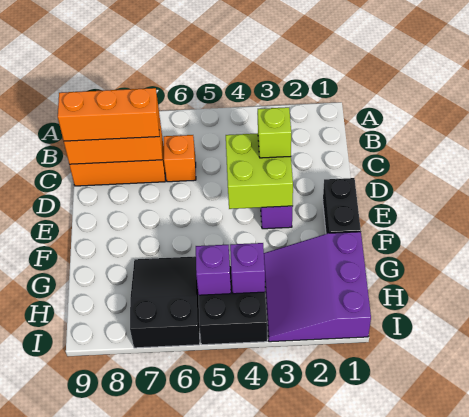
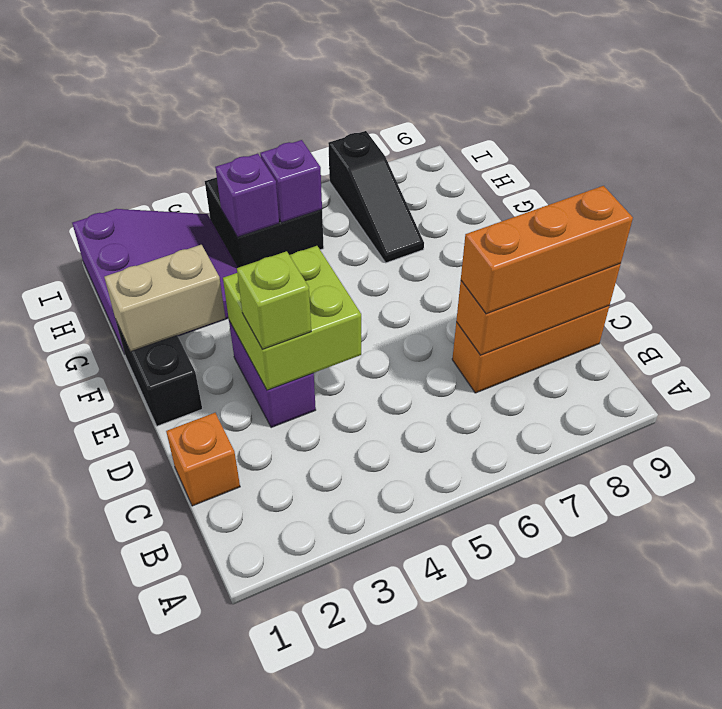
orange brick C6 level 1 -> orange brick C1 level 1
none -> tan brick F1:F2 level 2
black slope G6:I7 level 1 top I -> black slope G7:I7 level 1 top I

